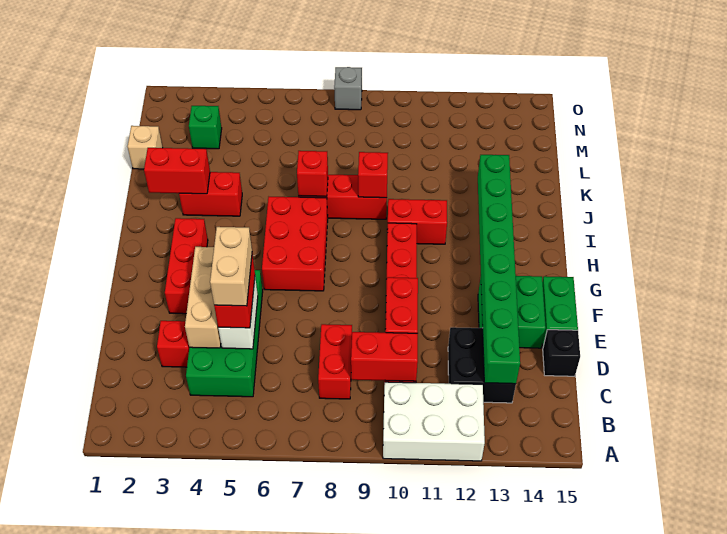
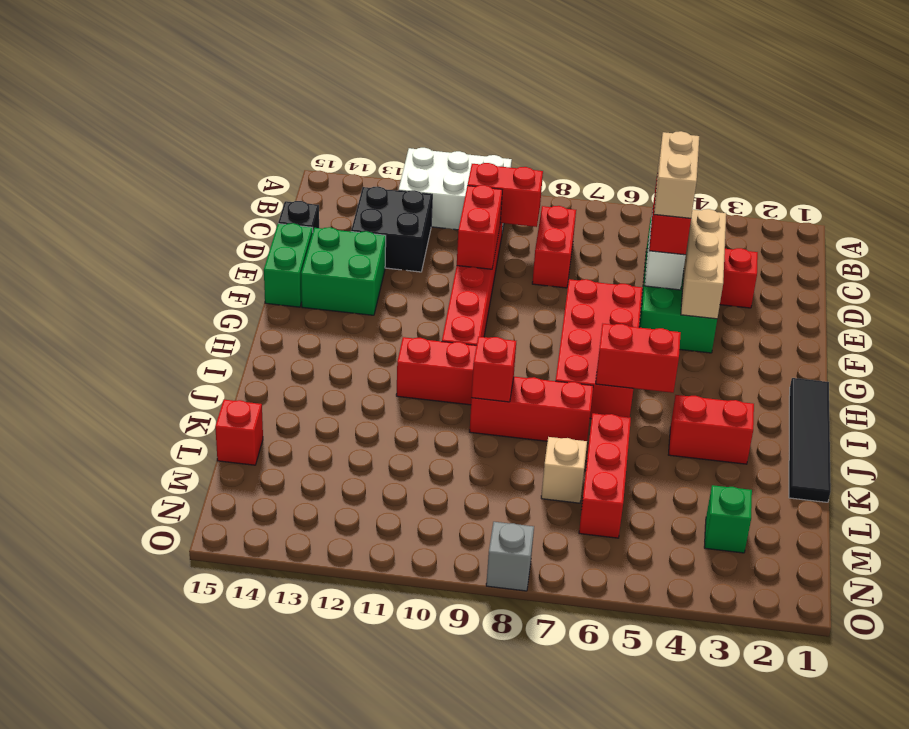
green brick C13:J13 level 2 -> none
red brick F3:H3 level 1 -> red brick K6:M6 level 1
red brick G6:I7 level 1 -> red brick F6:I7 level 1
none -> black tile H1:K1 level 1
red brick J2:J3 level 2 -> red brick I5:I6 level 2
red brick J7 level 2 -> red brick L15 level 1
tan brick L1 level 1 -> tan brick L7 level 1

